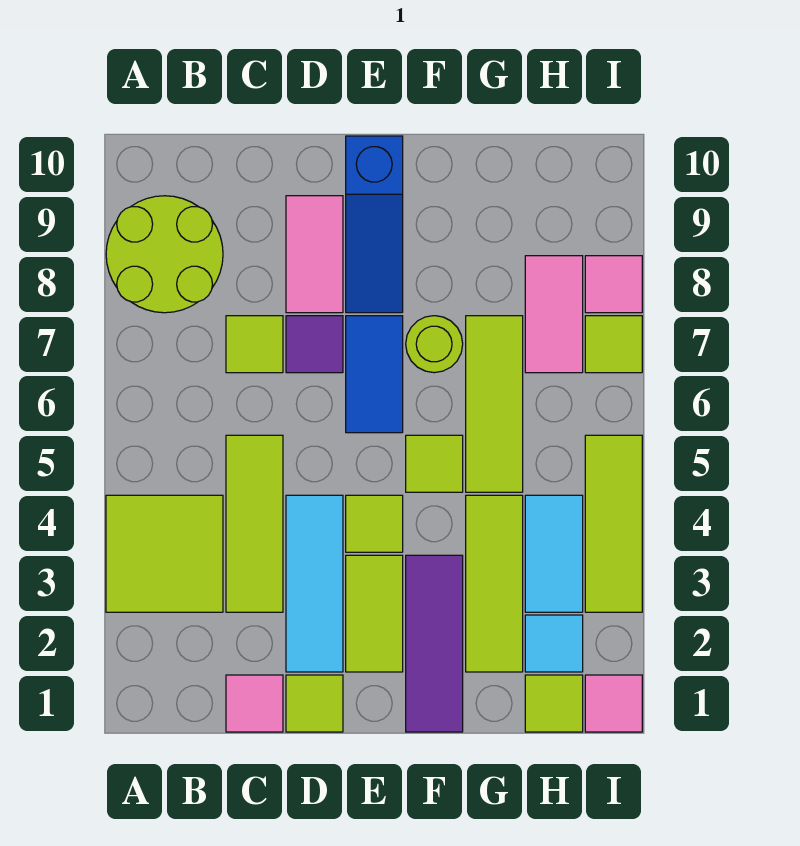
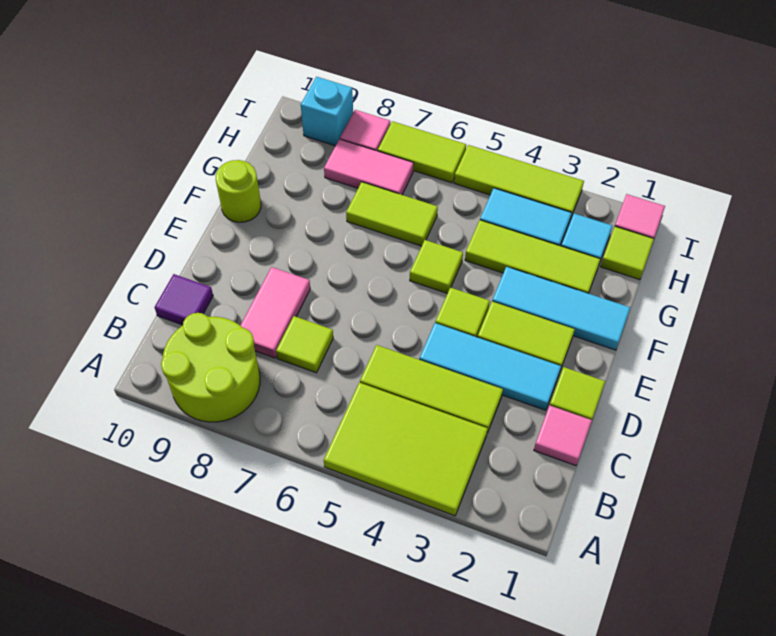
lime tile A3:B4 level 1 -> lime tile A3:B5 level 1
purple tile D7 level 1 -> purple tile C10 level 1
pink tile D8:D9 level 1 -> pink tile C8:D8 level 1
blue tile E6:E7 level 1 -> none
blue slope E8:E10 level 1 top 10 -> none
purple tile F1:F3 level 1 -> cyan tile F1:F3 level 1
lime round brick F7 level 1 -> lime round brick F10 level 1
lime tile G5:G7 level 1 -> lime tile G6:G7 level 1
lime tile I7 level 1 -> lime tile I6:I7 level 1
none -> cyan brick I9 level 1

